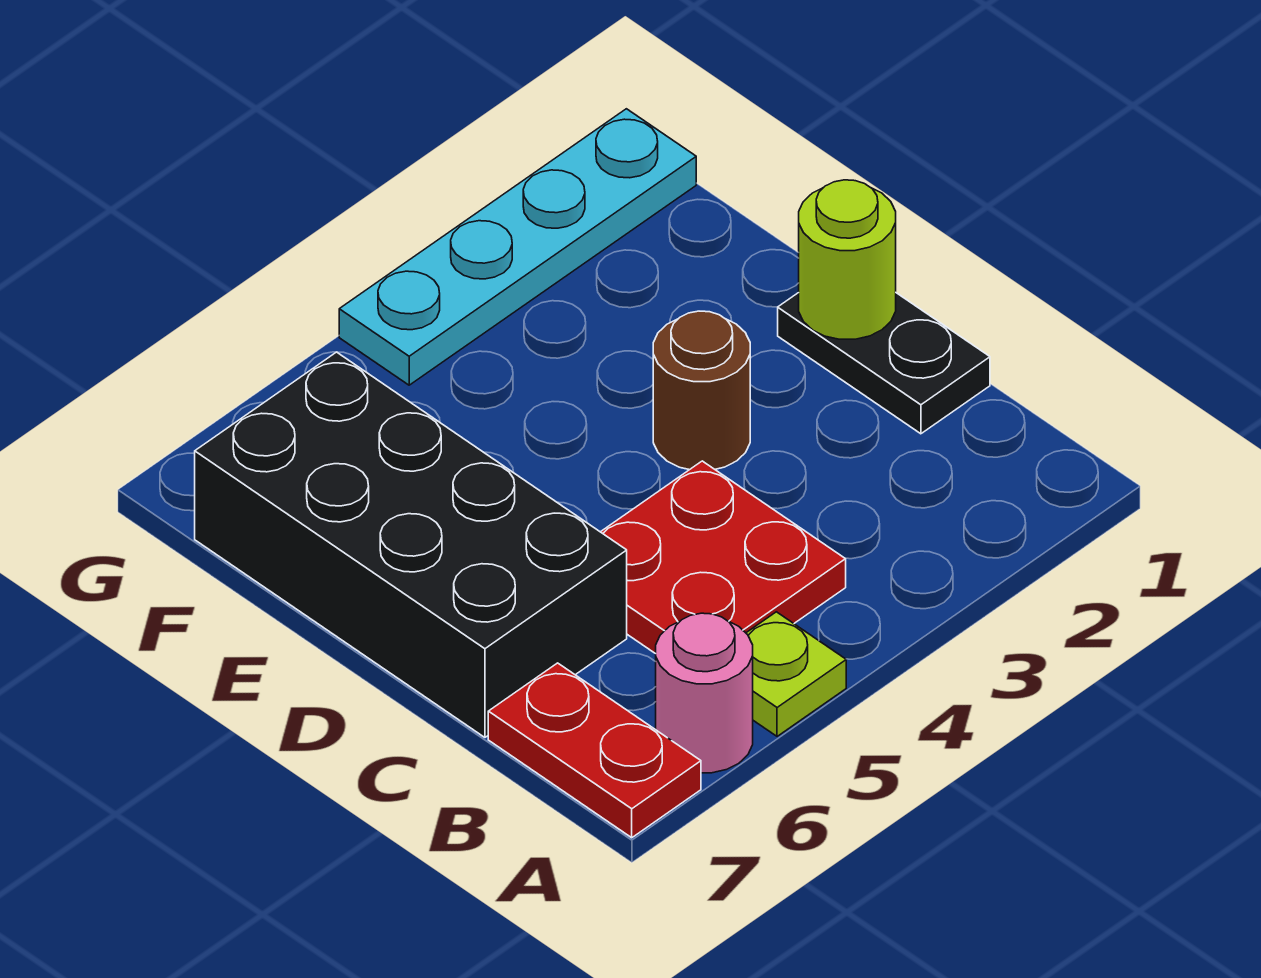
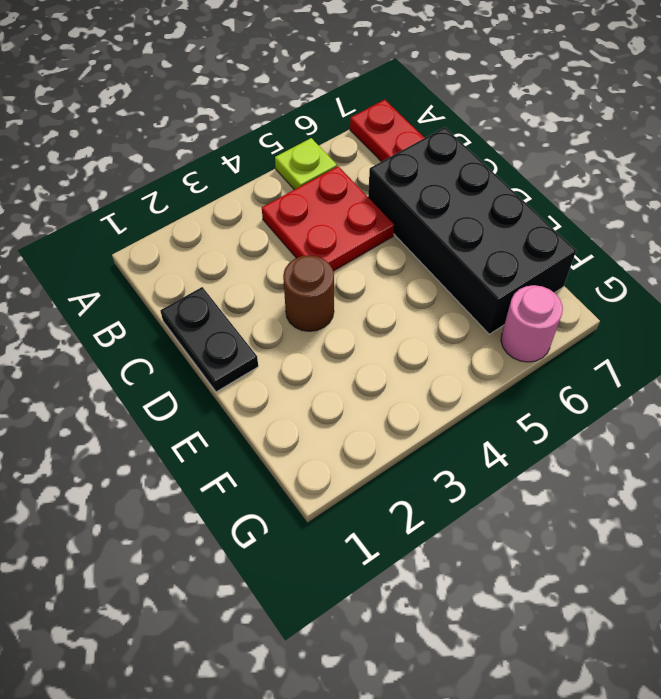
pink round brick A6 level 1 -> pink round brick G6 level 1
lime round brick D1 level 2 -> none
cyan plate G1:G4 level 1 -> none

